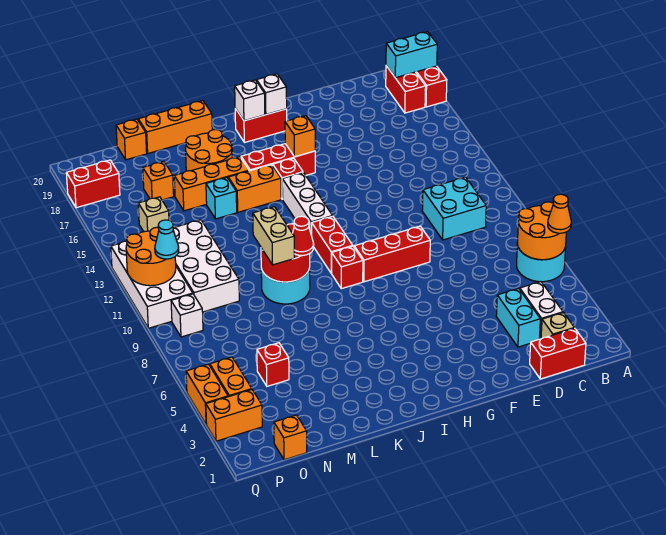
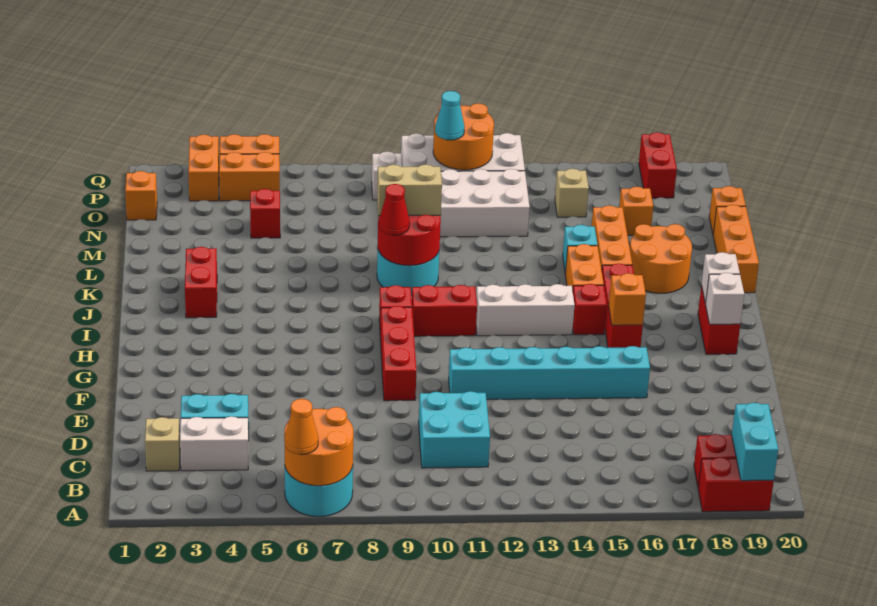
red brick C1:D1 level 1 -> red brick J3:K3 level 1
none -> cyan brick F11:F16 level 1

